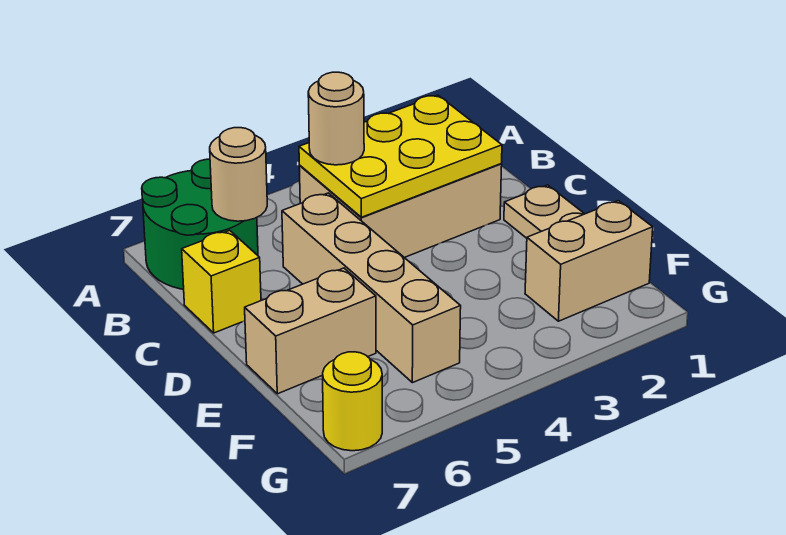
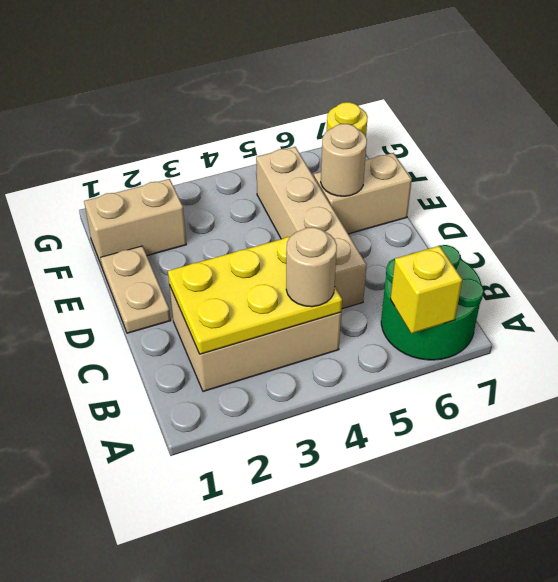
tan round brick B6 level 2 -> tan round brick E6 level 2
yellow brick C7 level 1 -> yellow brick A6 level 2

